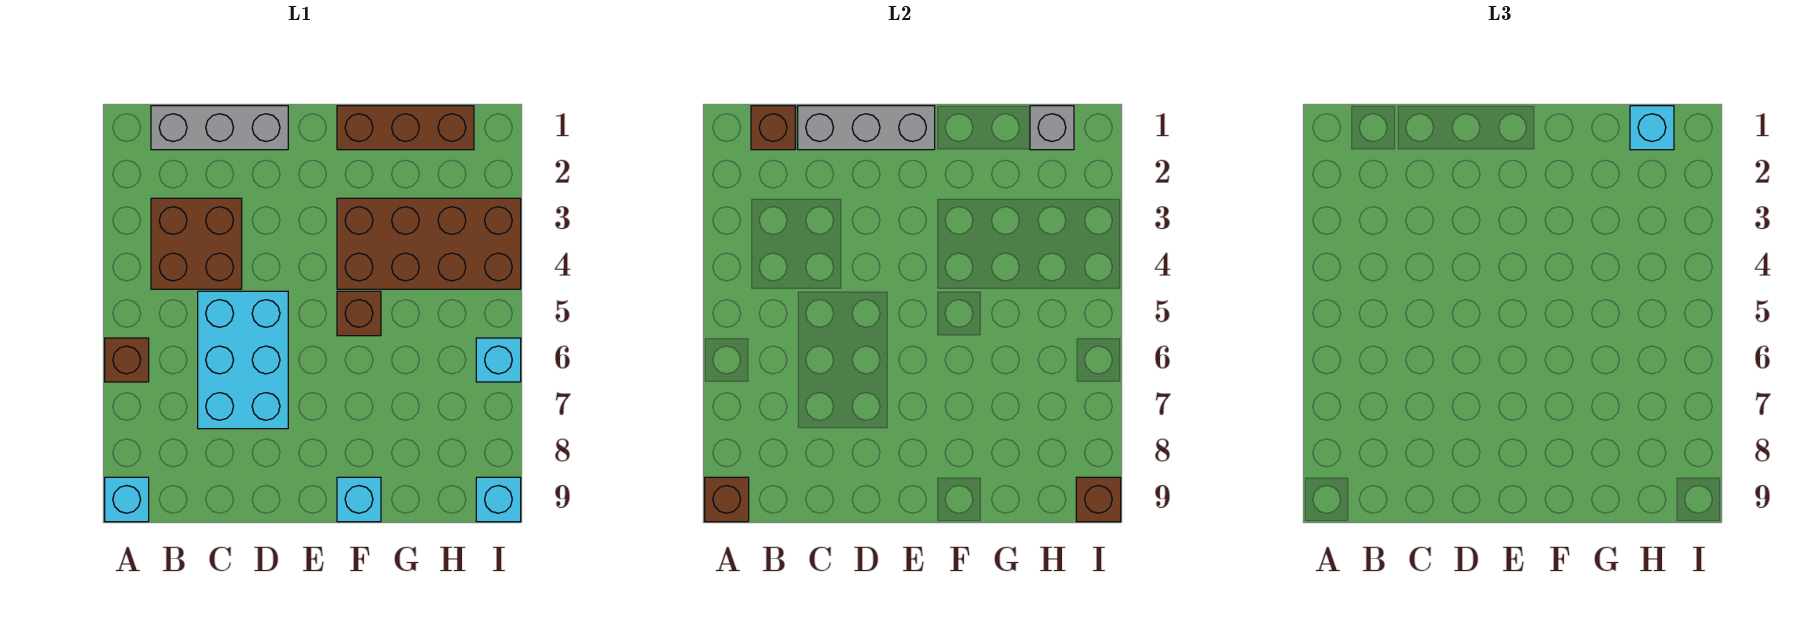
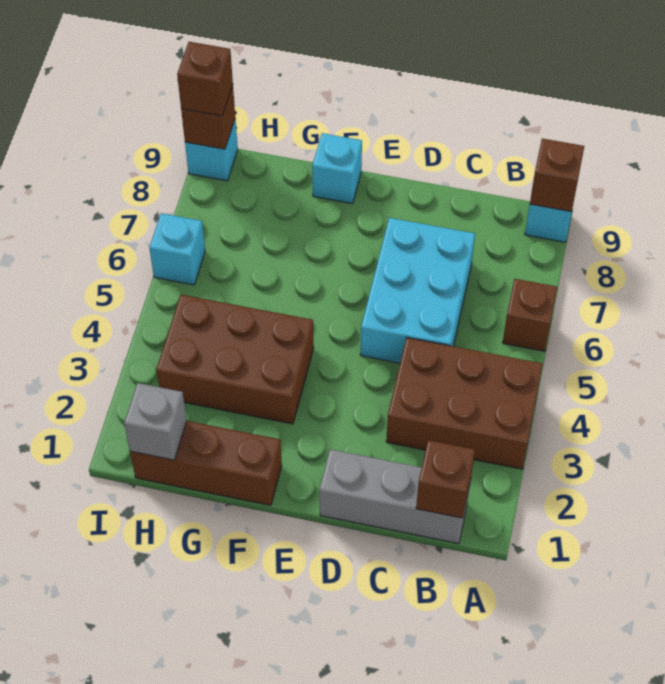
brown brick B3:C4 level 1 -> brown brick A3:C4 level 1
grey brick C1:E1 level 2 -> none
brown brick F3:I4 level 1 -> brown brick F3:H4 level 1
brown brick F5 level 1 -> brown brick I9 level 3
cyan brick H1 level 3 -> none

